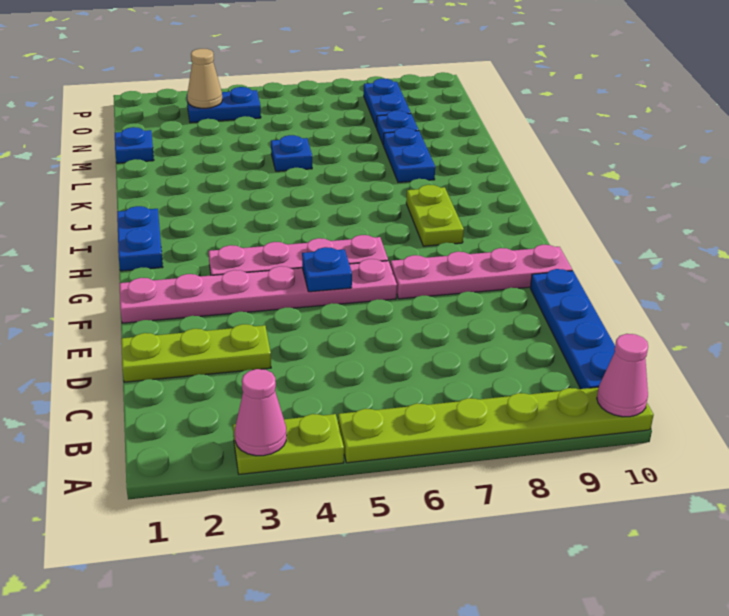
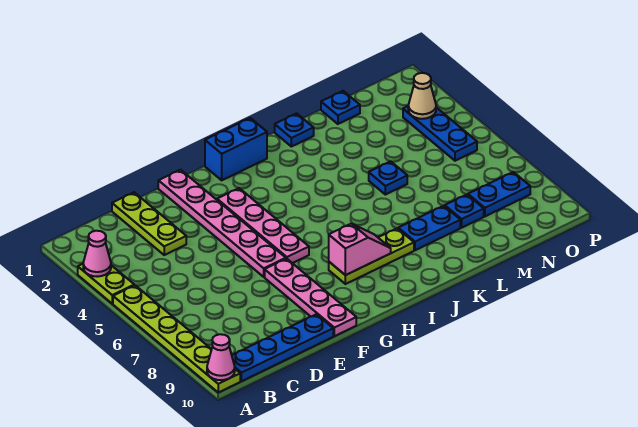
blue plate F5 level 2 -> blue plate K1 level 1
blue plate H1:I1 level 1 -> blue brick H1:I1 level 1
lime plate H8:I8 level 1 -> lime plate H8:J8 level 1
none -> pink slope H8:I8 level 2 top H
blue plate O3:O4 level 1 -> blue plate O3:O5 level 1

